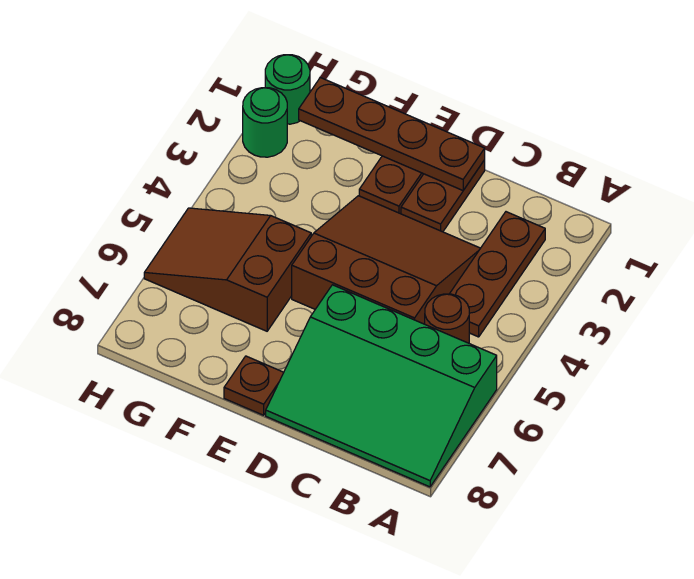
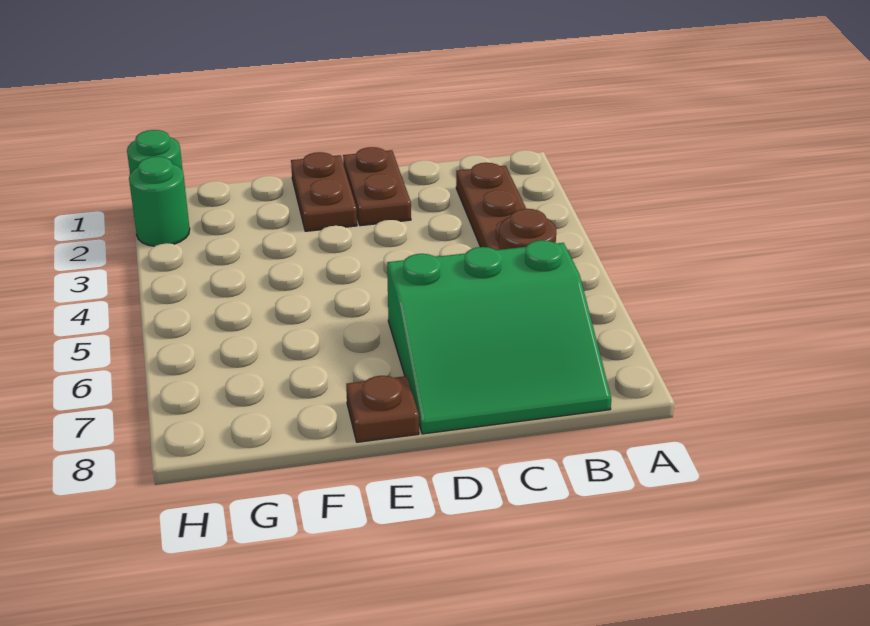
green slope A6:D8 level 1 top 6 -> green slope B6:D8 level 1 top 6
brown slope C3:E5 level 1 top 5 -> none
brown plate D1:G1 level 2 -> none
brown slope F5:H6 level 1 top F -> none

